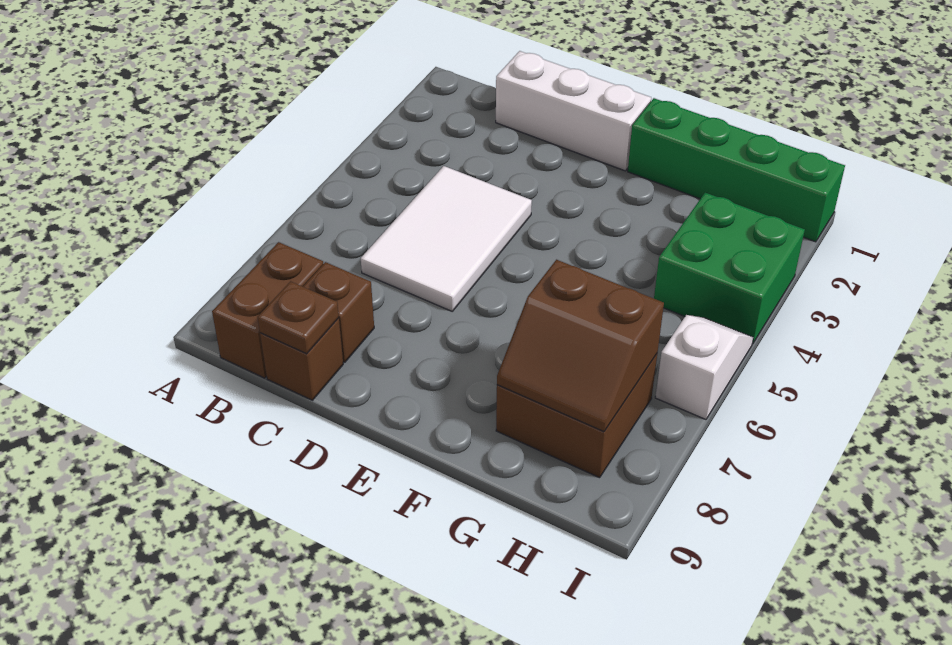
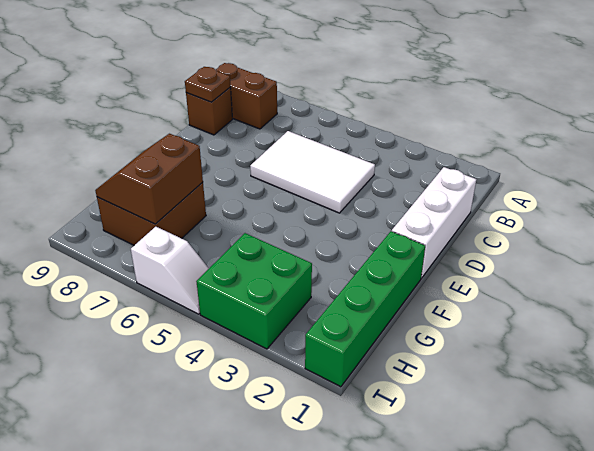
brown brick C8 level 1 -> none

